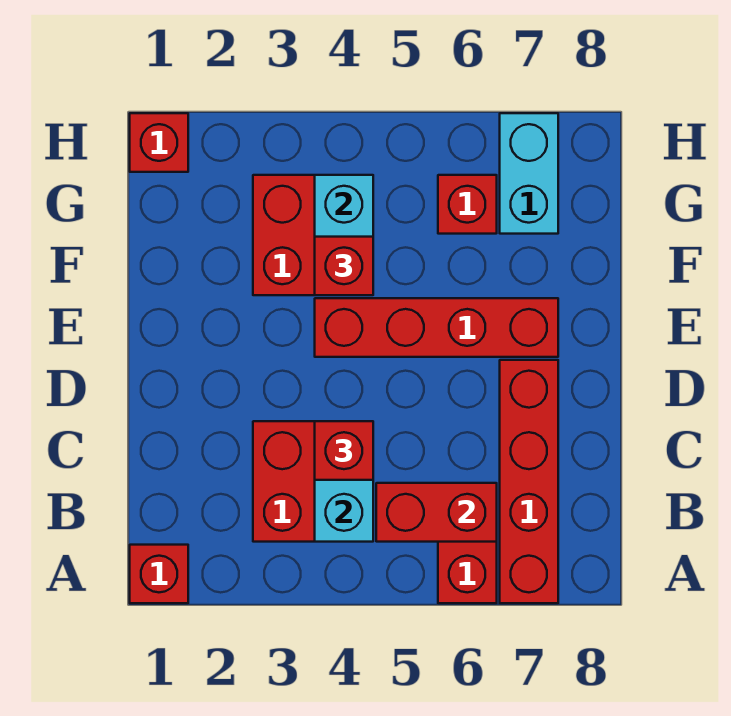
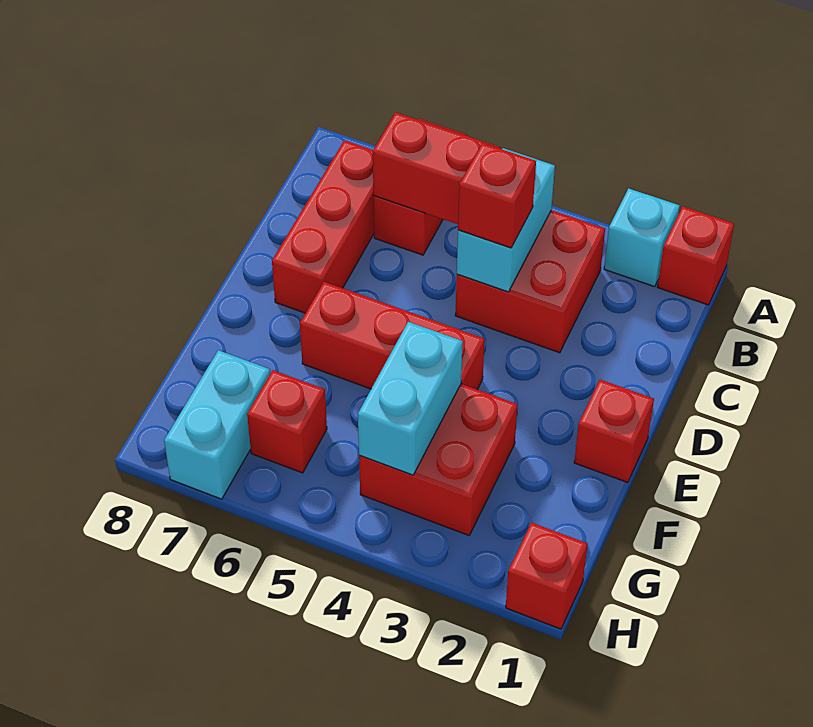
none -> cyan brick A2 level 1
red brick A7:D7 level 1 -> red brick B7:D7 level 1
red brick E4:E7 level 1 -> red brick E4:E6 level 1
red brick F4 level 3 -> red brick E1 level 1

